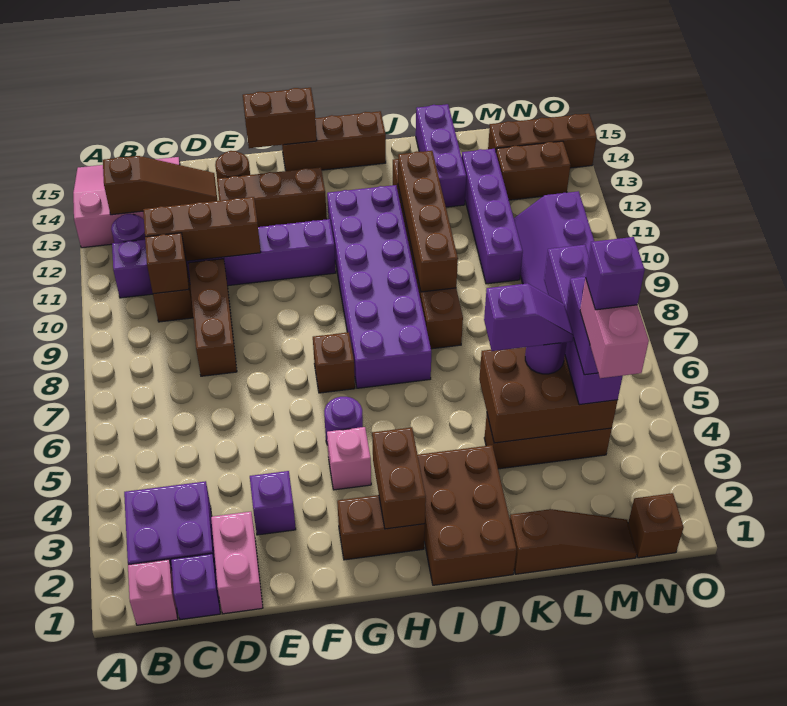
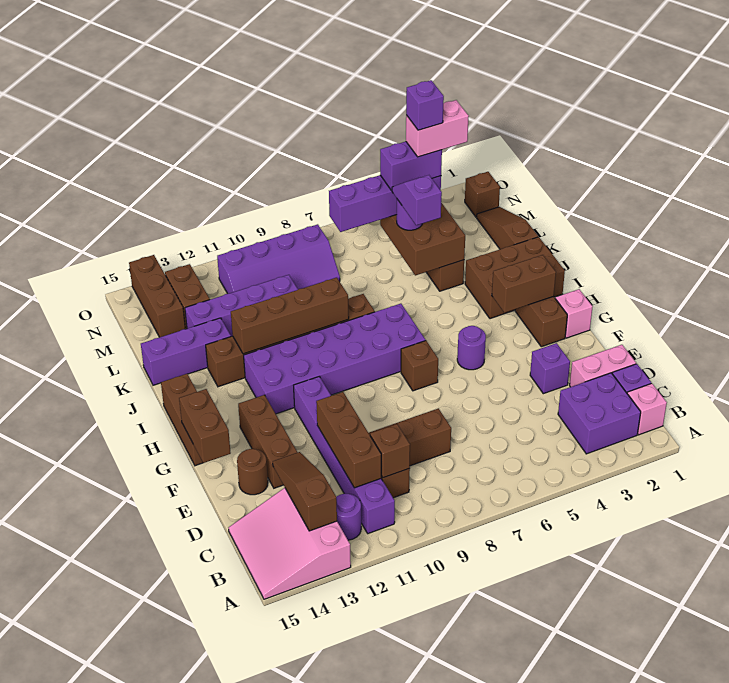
pink brick G4 level 1 -> pink brick G1 level 1

